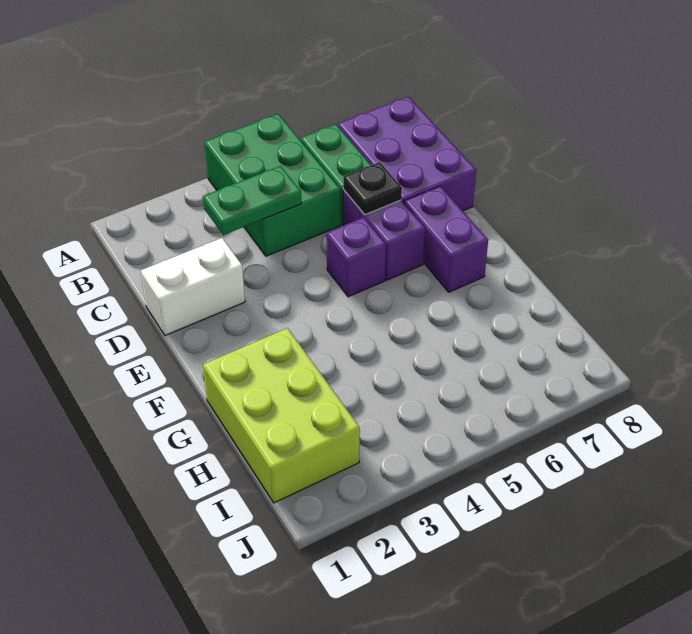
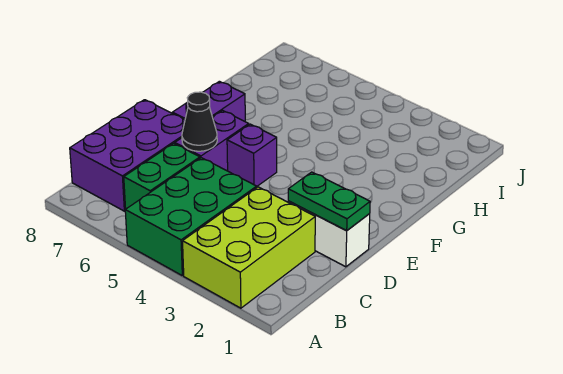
green plate C3:C4 level 2 -> green plate D1:D2 level 2
black plate D6 level 2 -> black cone D6 level 2
lime brick G1:I2 level 1 -> lime brick A2:C3 level 1

